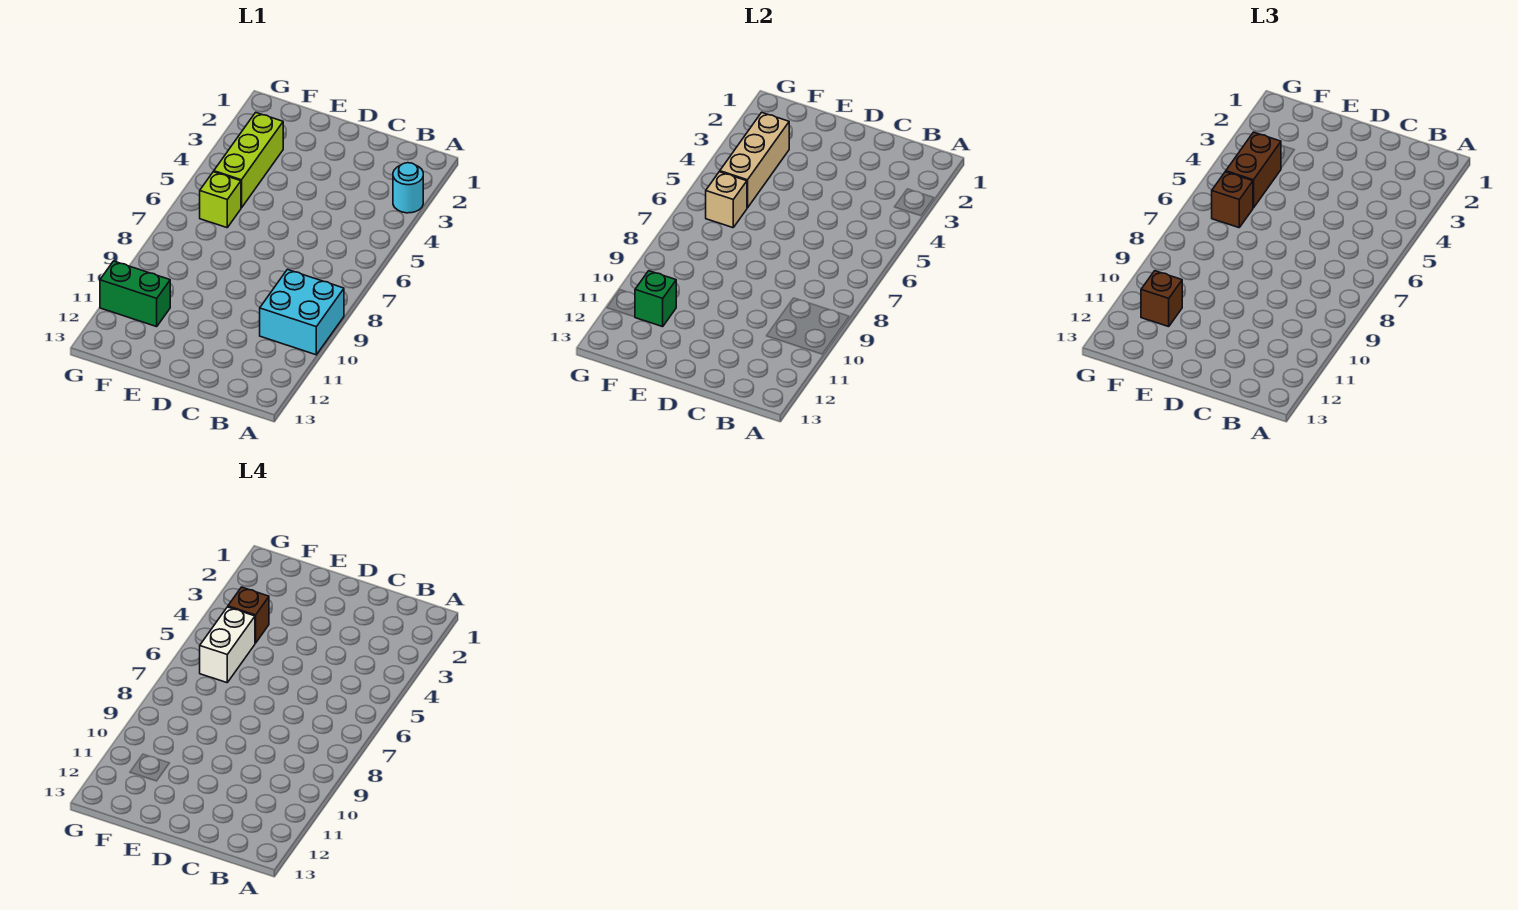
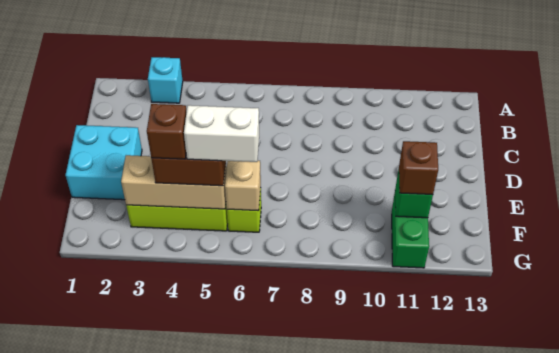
cyan round brick A3 level 1 -> cyan brick A3 level 1
cyan brick A9:B10 level 1 -> cyan brick D1:E2 level 1
brown brick F6 level 3 -> none

